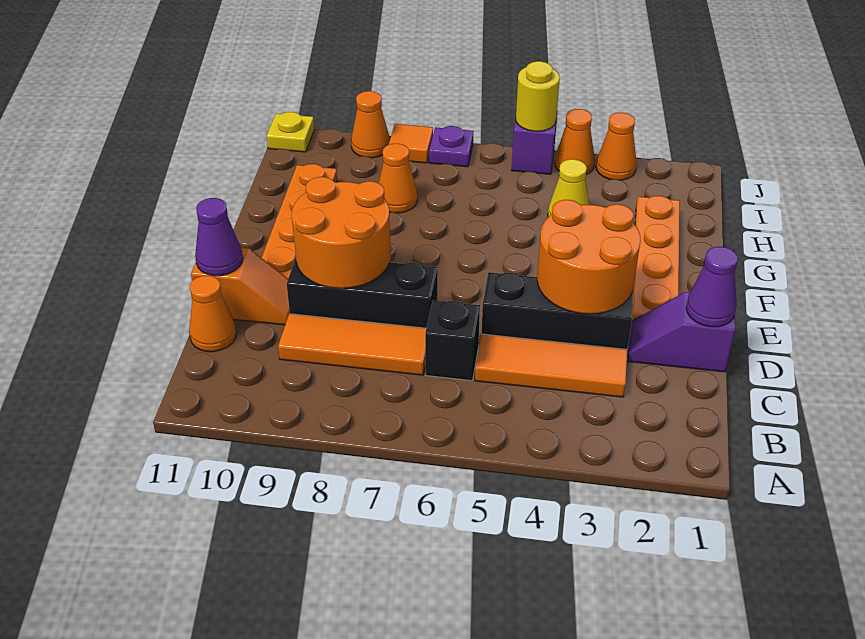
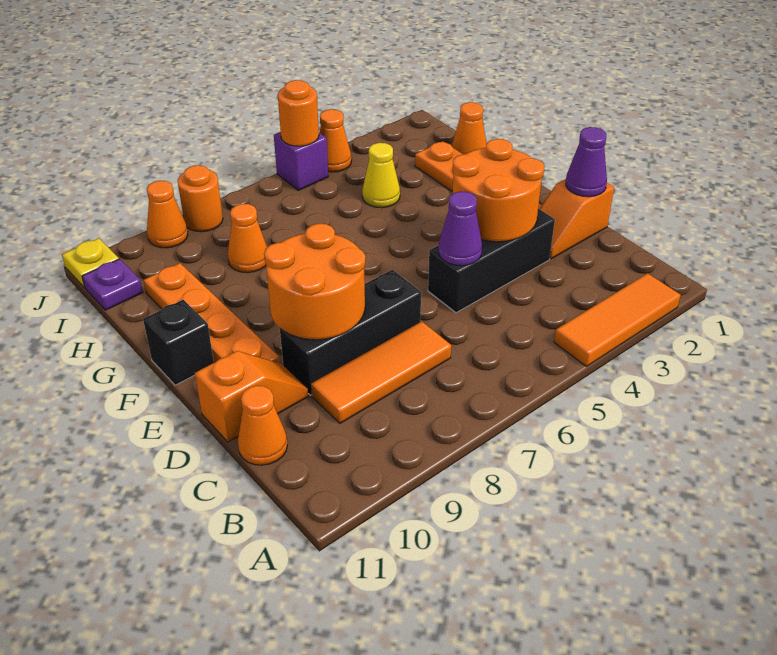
orange tile C3:C5 level 1 -> orange tile A2:A4 level 1
black brick C6 level 1 -> black brick F11 level 1
purple slope D1:D2 level 1 top 1 -> orange slope D1:D2 level 1 top 1
purple cone D11 level 2 -> purple cone D5 level 2
orange cone J3 level 1 -> orange cone H1 level 1
yellow round brick J5 level 2 -> orange round brick J5 level 2
purple plate J7 level 1 -> purple plate I11 level 1
orange tile J8 level 1 -> orange round brick J8 level 1

